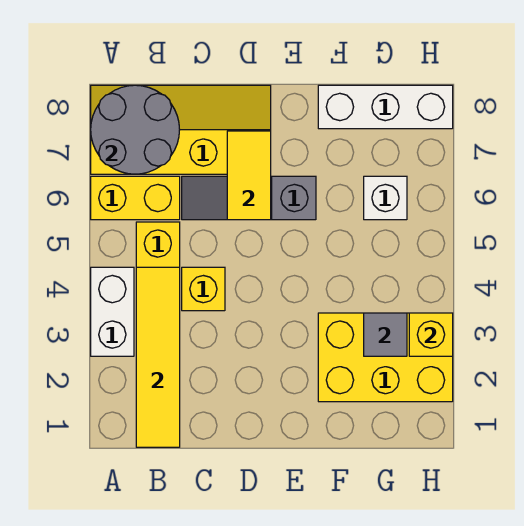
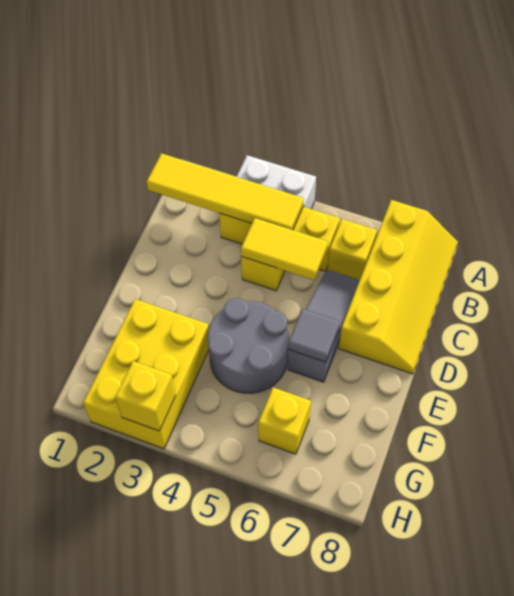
yellow brick A6:B6 level 1 -> yellow brick B6 level 1
grey round brick A7:B8 level 2 -> grey round brick E4:F5 level 1
yellow tile D6:D7 level 2 -> yellow tile C4:C5 level 2
white brick F8:H8 level 1 -> none
grey tile G3 level 2 -> grey tile E6 level 2
white brick G6 level 1 -> yellow brick G6 level 1

